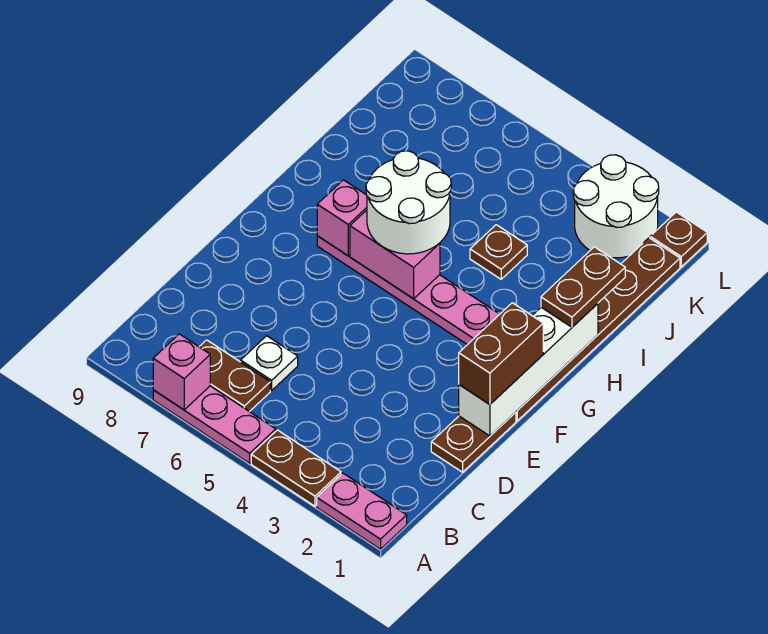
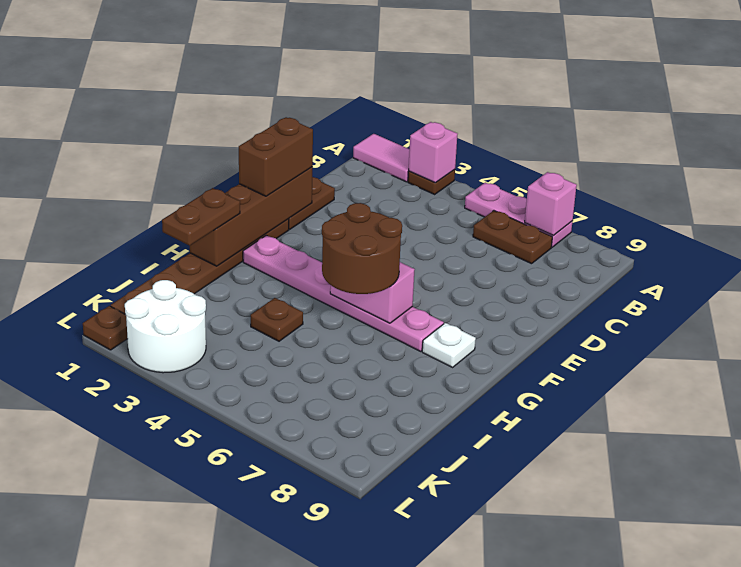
pink plate A1:A2 level 1 -> pink tile A1:A2 level 1
brown plate A3:A4 level 1 -> brown plate A3 level 1
white plate C6 level 1 -> white plate G8 level 1
white brick E1:H1 level 2 -> brown brick E1:H1 level 2
white round brick G5:H6 level 3 -> brown round brick G5:H6 level 3
pink brick G7 level 2 -> pink brick A3 level 2

